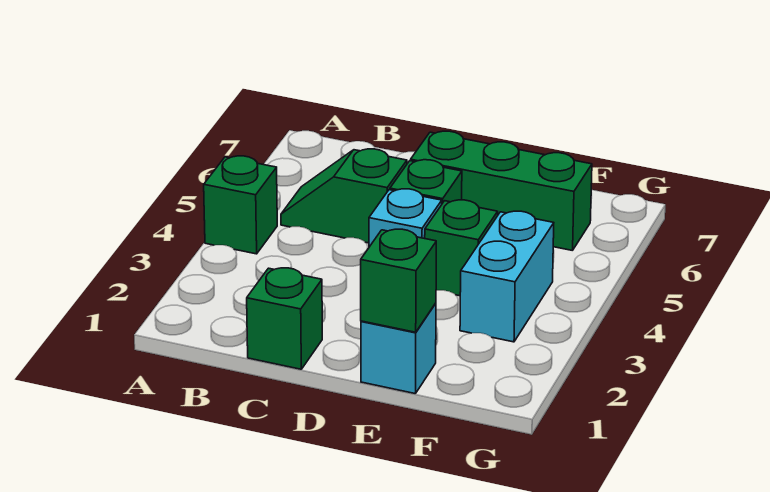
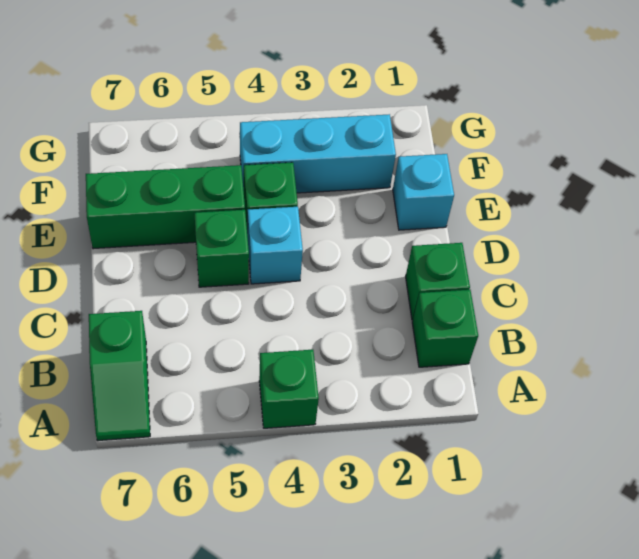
green slope B5:C5 level 1 top C -> green slope A7:B7 level 1 top B
green brick D6:F6 level 1 -> green brick E5:E7 level 1
green brick E1 level 2 -> green brick B1 level 1
cyan brick F3:F4 level 1 -> cyan brick F2:F4 level 1

